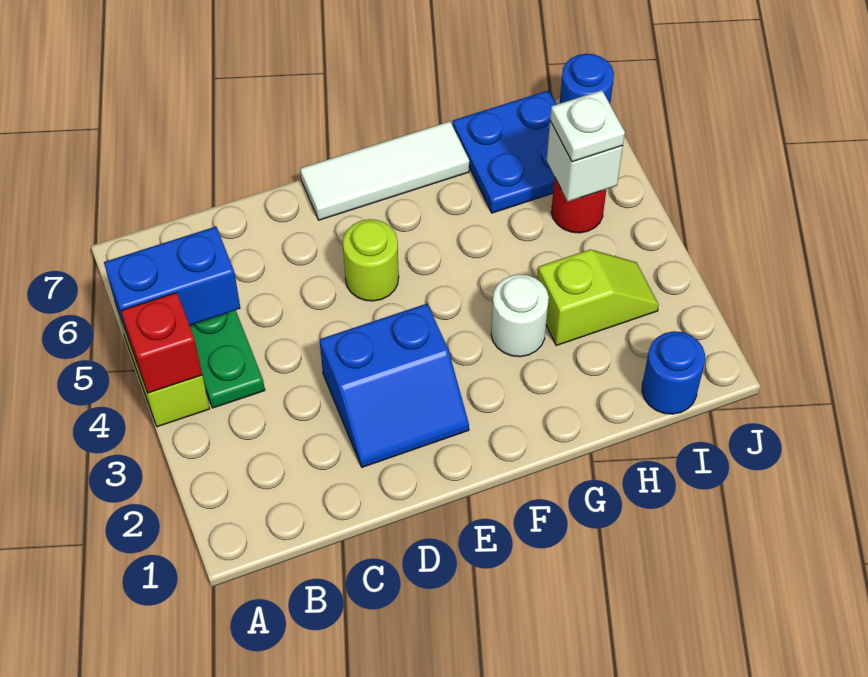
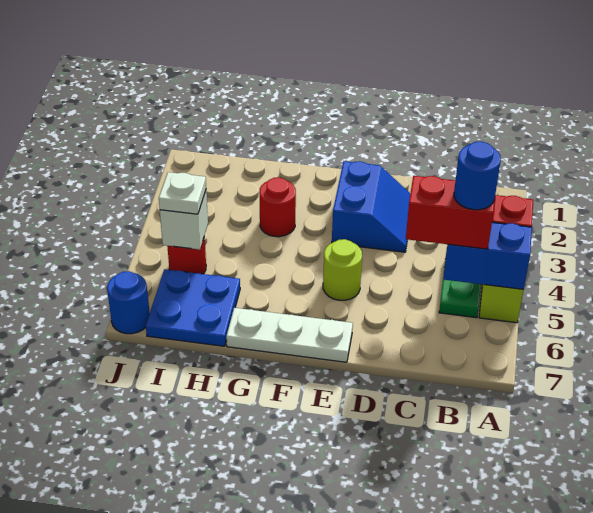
none -> red brick B5:C5 level 3
blue slope D2:E3 level 1 top 3 -> blue slope D2:E3 level 1 top E
white tile E7:G7 level 1 -> white plate E7:G7 level 1
white round brick G3 level 1 -> red round brick G3 level 1
lime slope H3:I3 level 1 top H -> none
blue round brick I1 level 1 -> blue round brick B5 level 4

